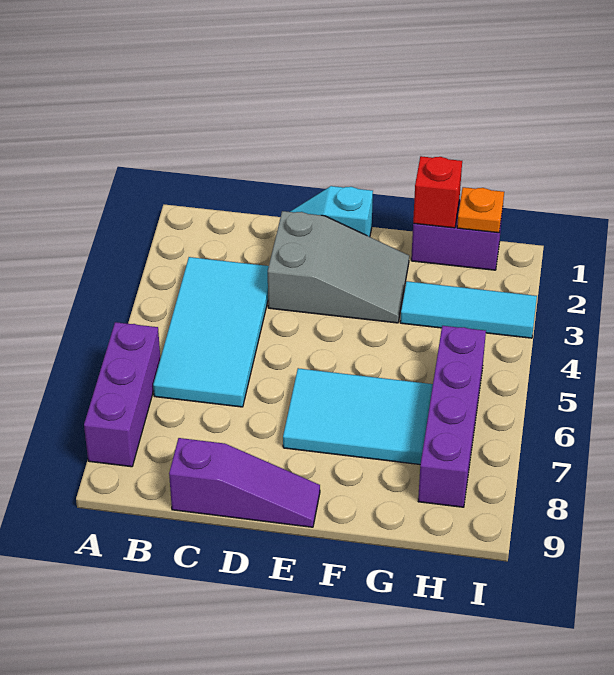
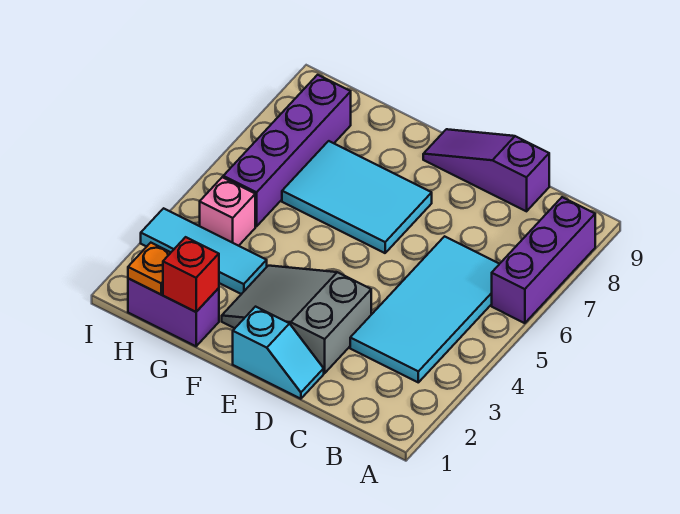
none -> pink brick H4 level 1

